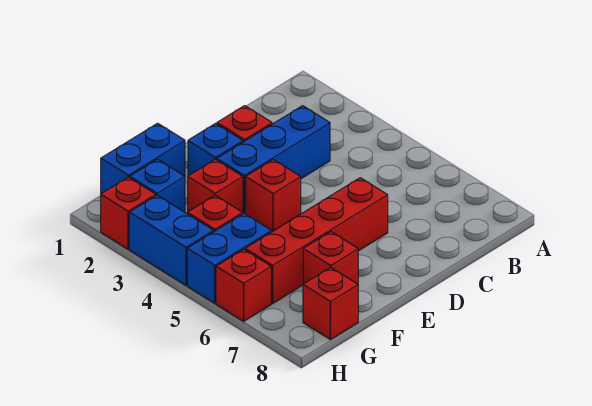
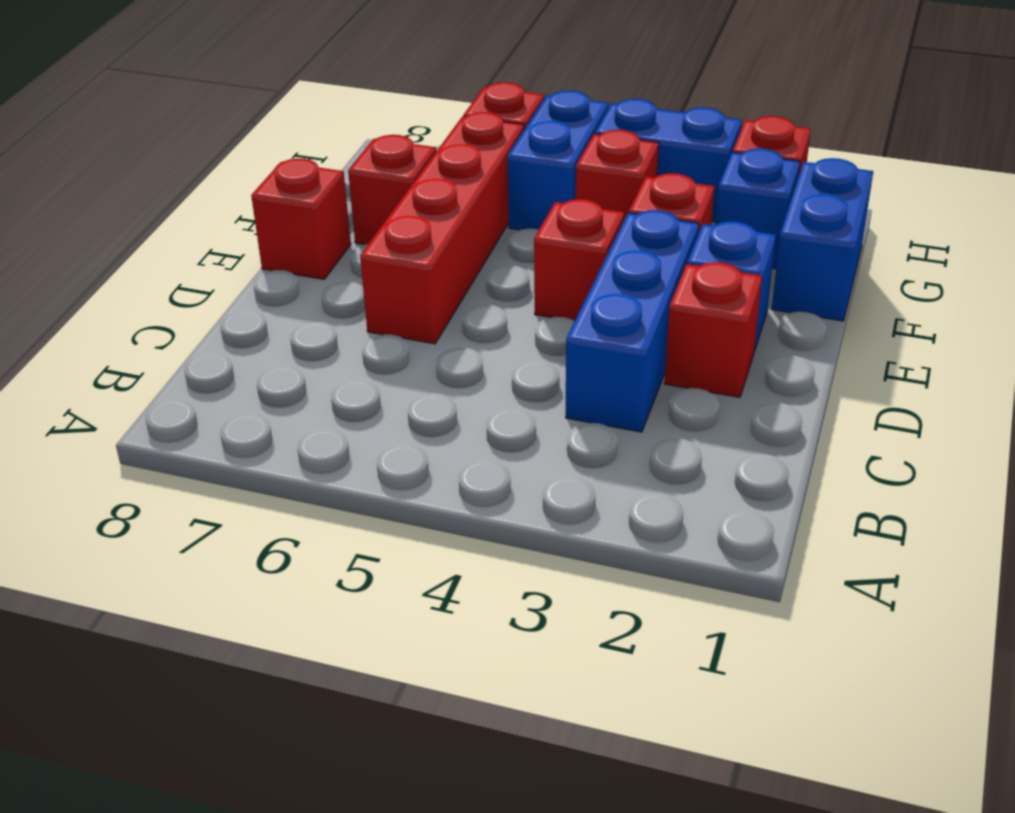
red brick G8 level 1 -> red brick E8 level 1

